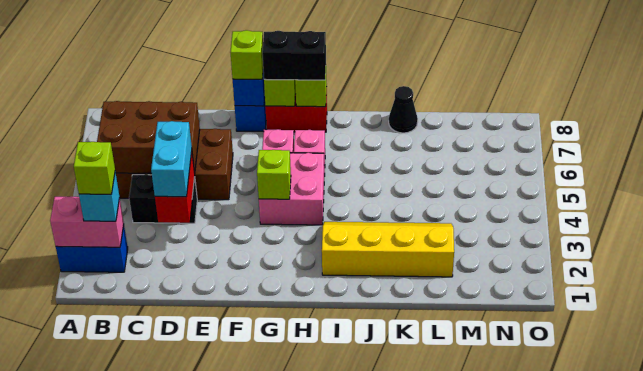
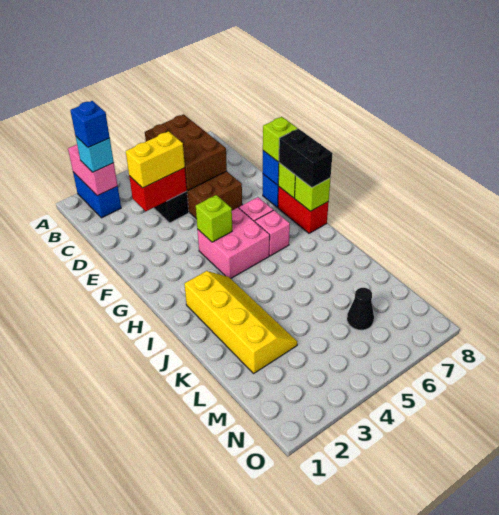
lime brick B2 level 4 -> blue brick B2 level 4
cyan brick D3:D4 level 3 -> yellow brick D3:D4 level 3
black cone K8 level 1 -> black cone M6 level 1

